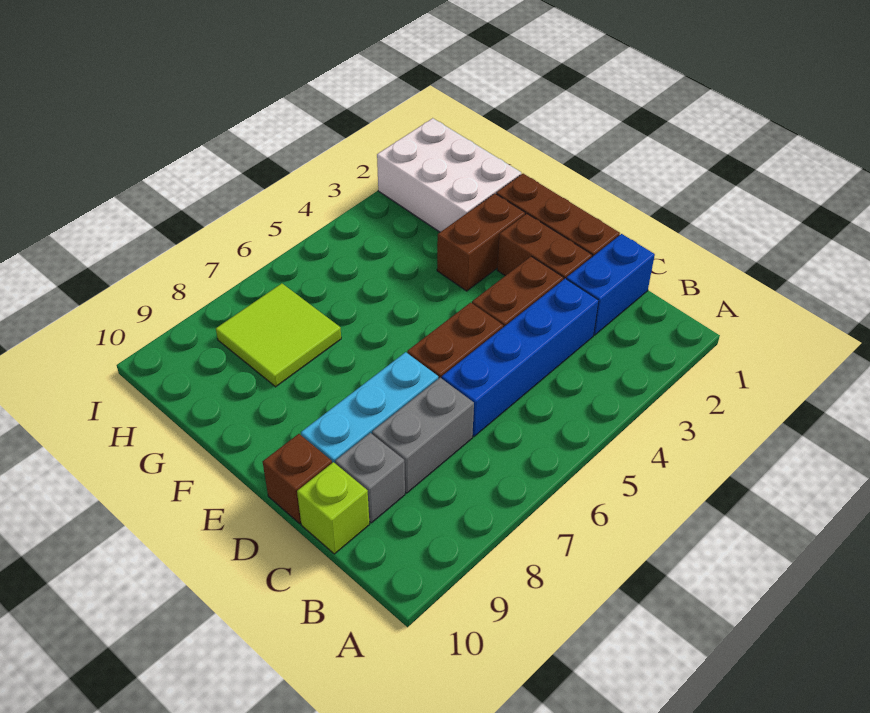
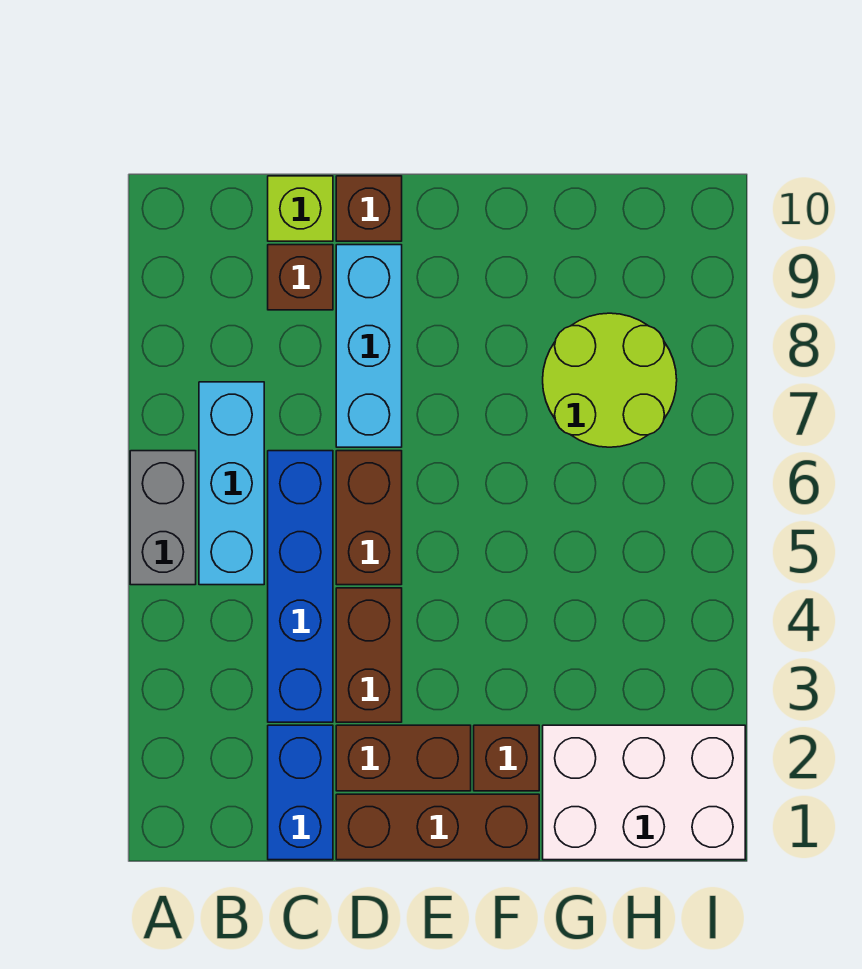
none -> cyan brick B5:B7 level 1
grey brick C7:C8 level 1 -> grey brick A5:A6 level 1
grey brick C9 level 1 -> brown brick C9 level 1
brown brick F2:F3 level 1 -> brown brick F2 level 1
lime tile G7:H8 level 1 -> lime round brick G7:H8 level 1

